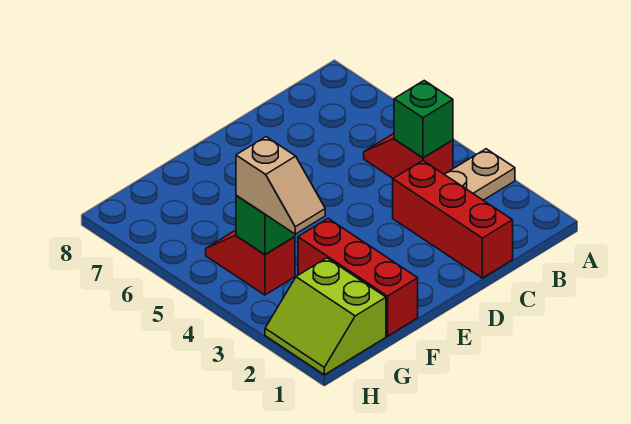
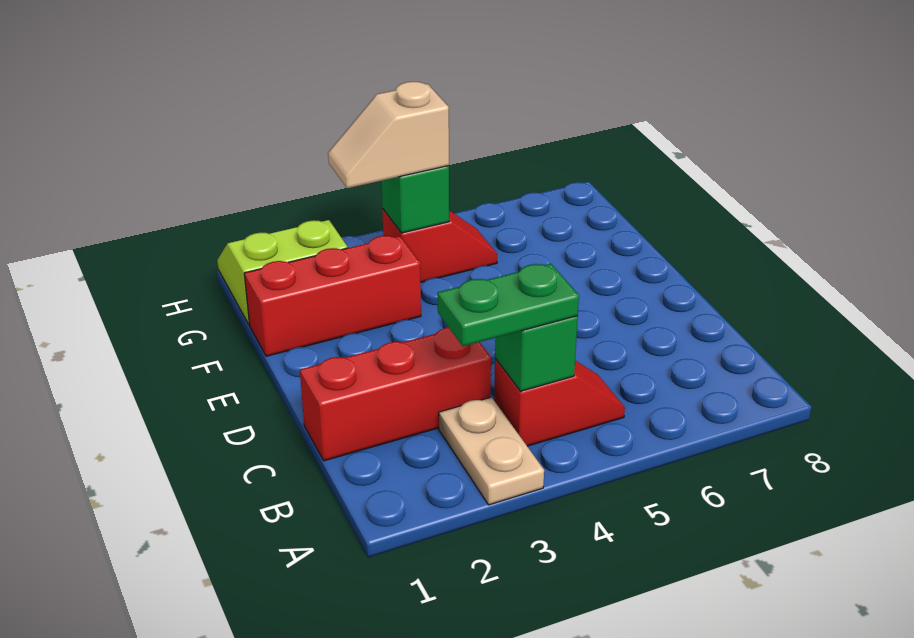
none -> green plate B3:B4 level 3

